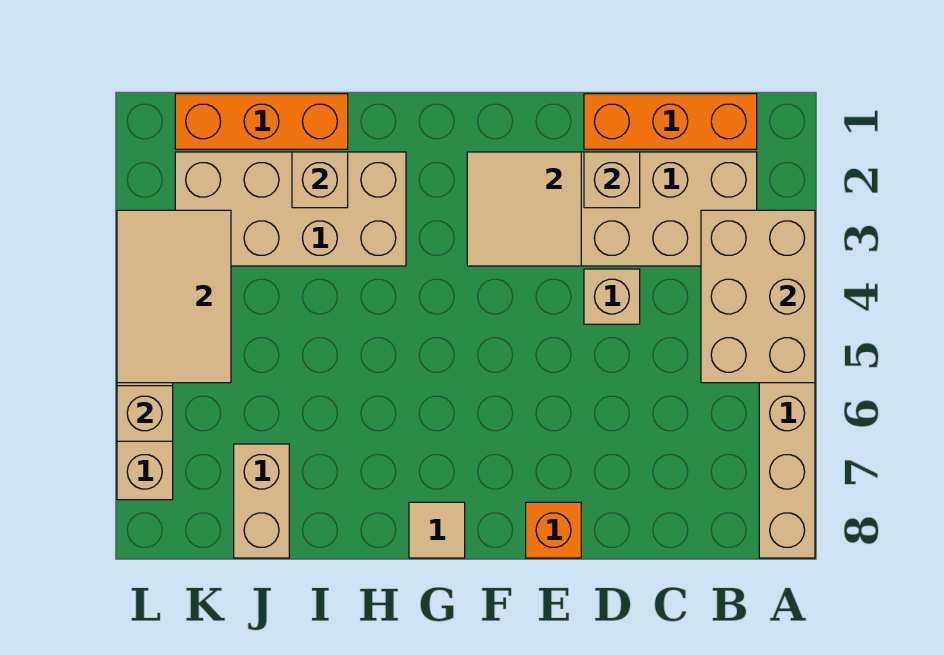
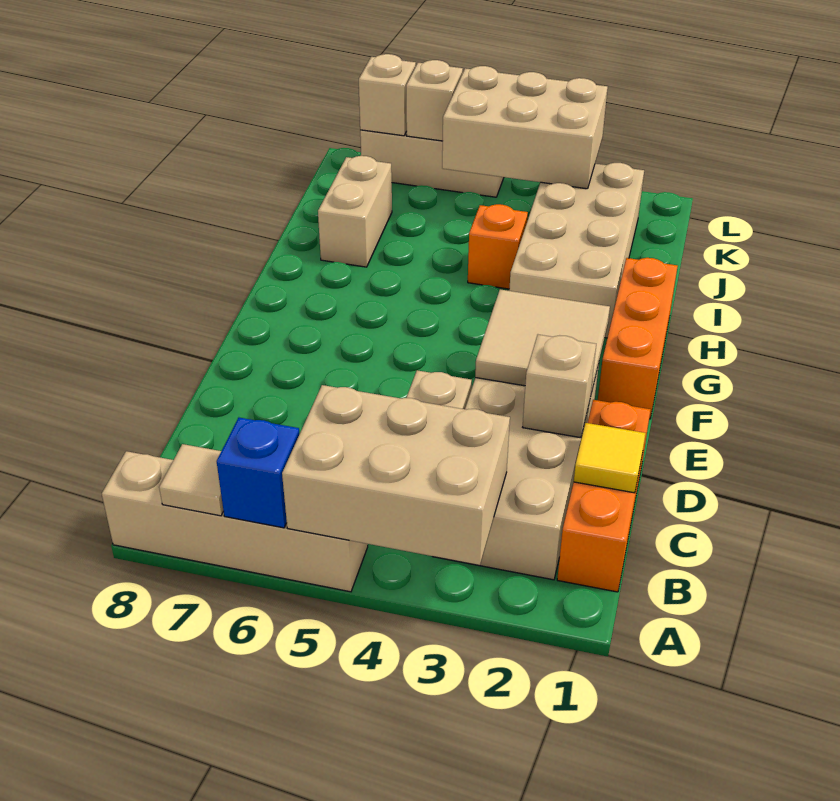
none -> blue brick A6 level 2
none -> yellow tile C1 level 2
orange brick E8 level 1 -> orange brick I4 level 1
tan tile G8 level 1 -> tan tile A7 level 2
orange brick I1:K1 level 1 -> orange brick F1:H1 level 1
tan brick I2 level 2 -> tan brick L7 level 2
tan brick J7:J8 level 1 -> tan brick I7:J7 level 1
tan tile K3:L5 level 2 -> tan brick K3:L5 level 2

